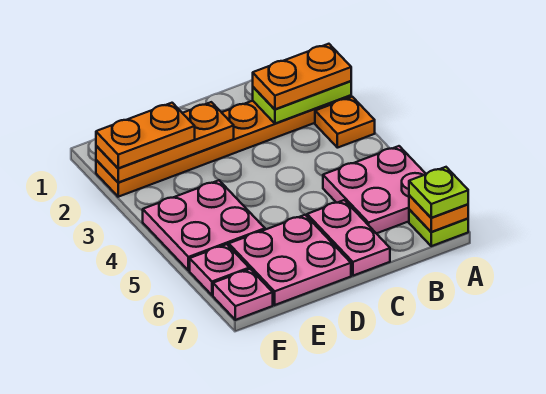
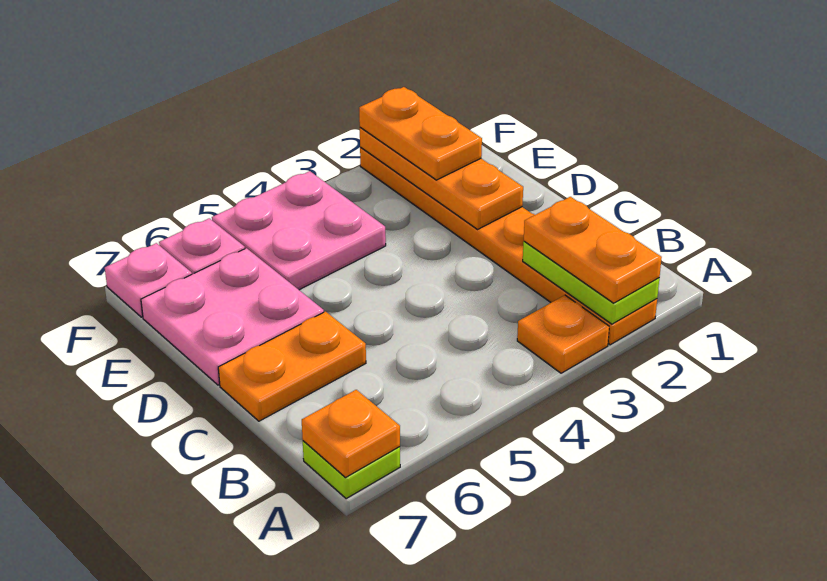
pink plate A5:B6 level 1 -> none
lime plate A7 level 3 -> none
pink plate C6:C7 level 1 -> orange plate C6:C7 level 1

